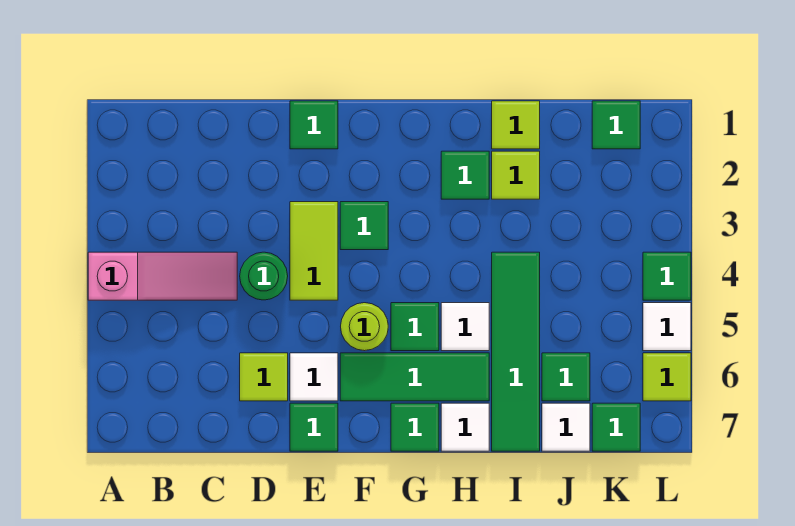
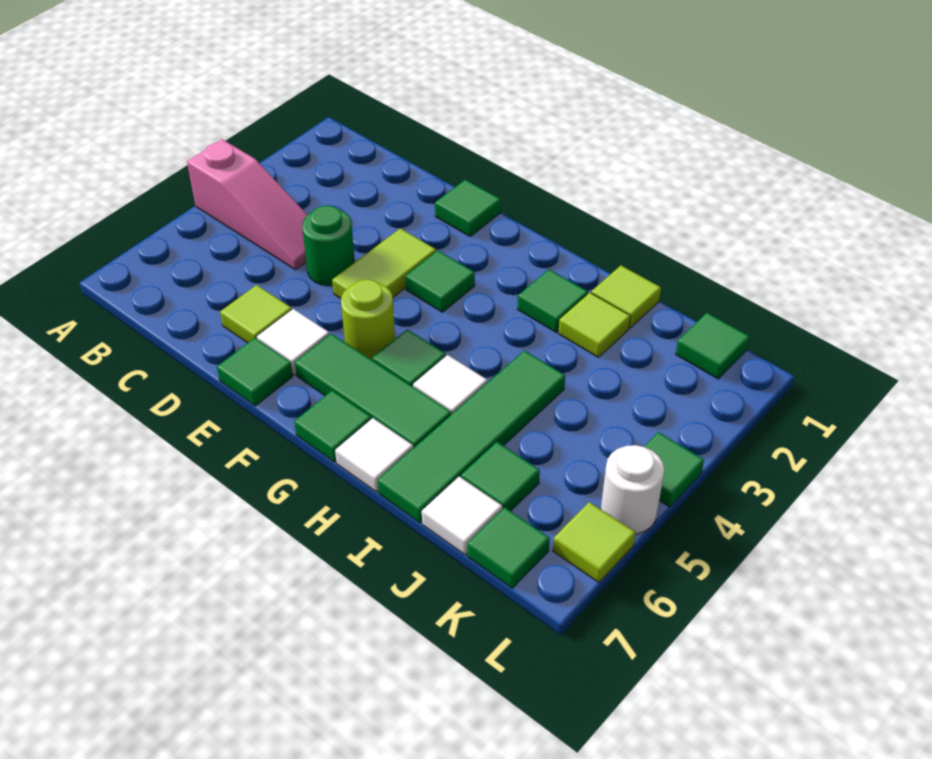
white tile L5 level 1 -> white round brick L5 level 1

